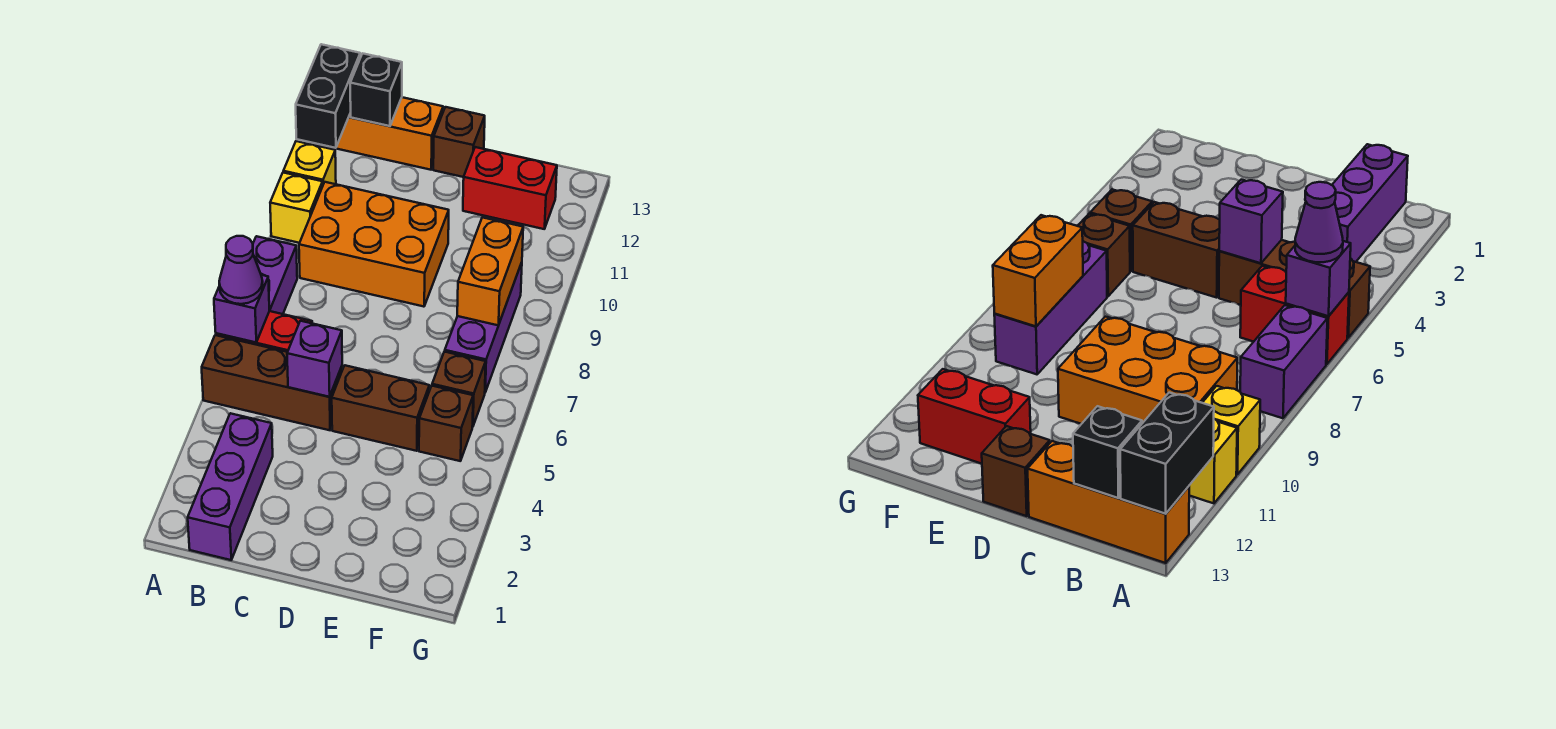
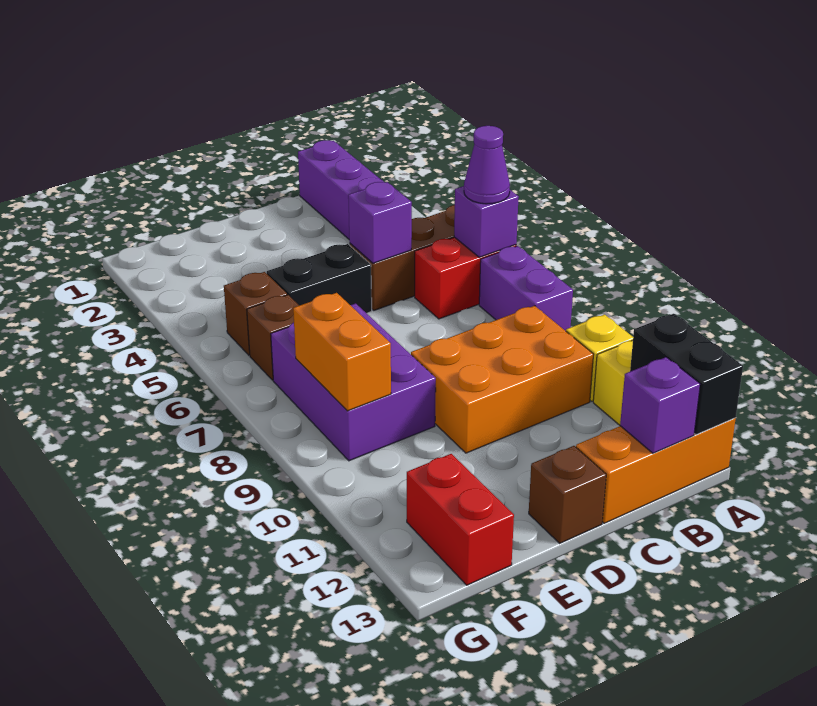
black brick B13 level 2 -> purple brick B13 level 2
brown brick D5:E5 level 1 -> black brick D5:E5 level 1
red brick E12:F12 level 1 -> red brick F12:F13 level 1
purple brick F7:F9 level 1 -> purple brick E7:F9 level 1

